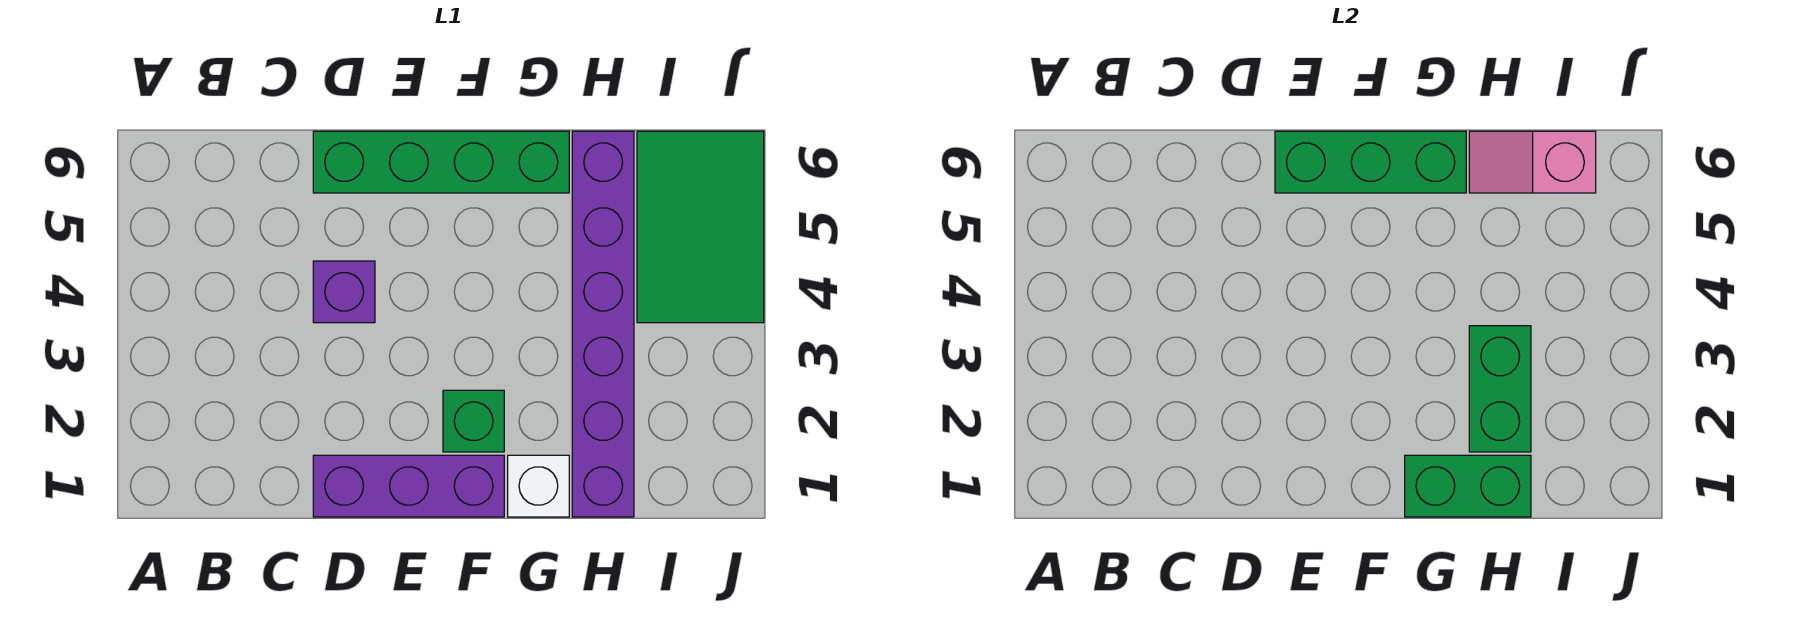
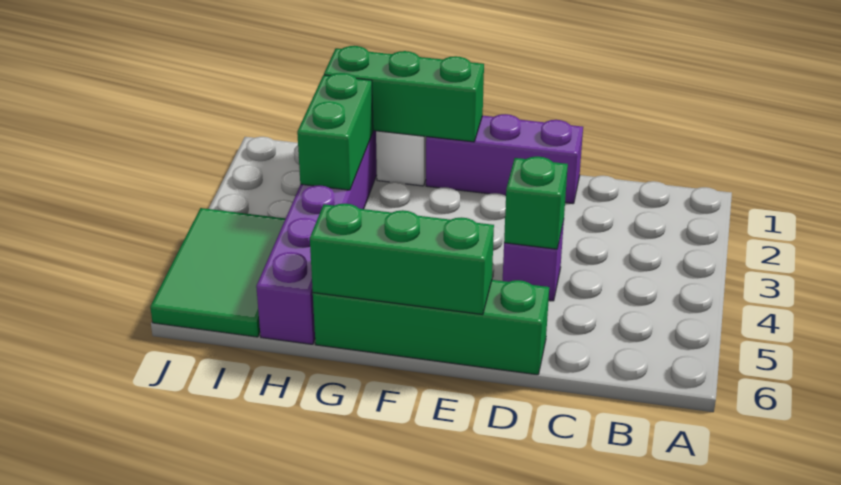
green brick F2 level 1 -> green brick D4 level 2
green brick G1:H1 level 2 -> green brick F1:H1 level 2
pink slope H6:I6 level 2 top I -> none

